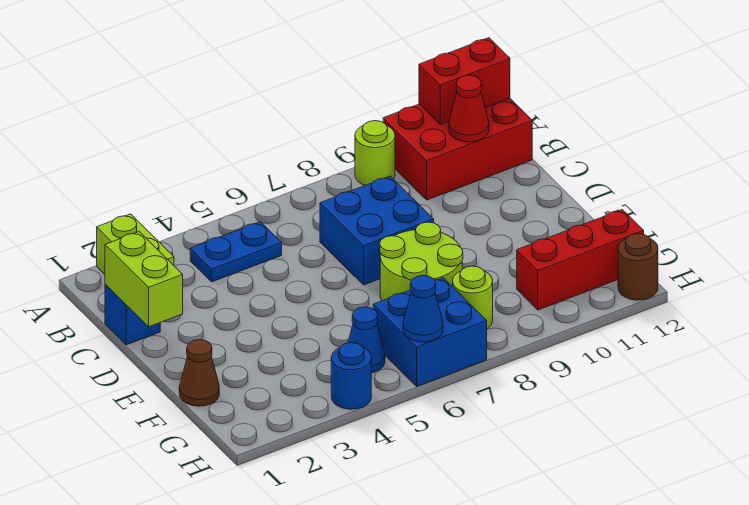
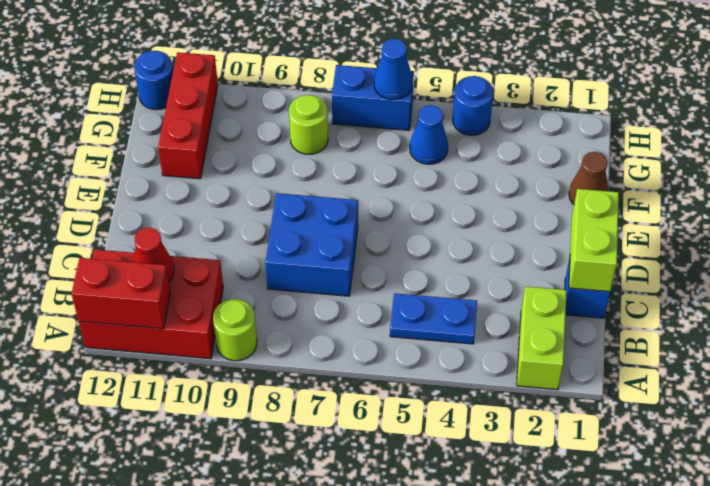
lime round brick E7:F8 level 1 -> none
blue brick G6:H7 level 1 -> blue brick H6:H7 level 1
red brick G10:G12 level 1 -> red brick F11:H11 level 1
brown round brick H12 level 1 -> blue round brick H12 level 1

